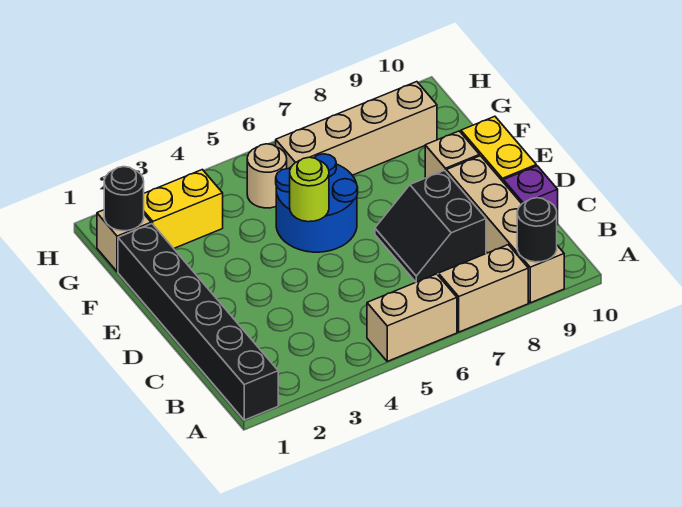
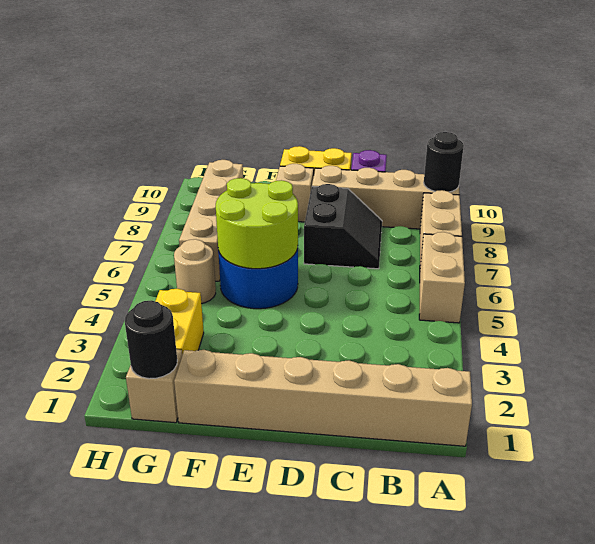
black brick A1:F1 level 1 -> tan brick A1:F1 level 1
black slope C7:D8 level 1 top 8 -> black slope C7:D8 level 1 top D
lime round brick E5 level 2 -> lime round brick E5:F6 level 2

